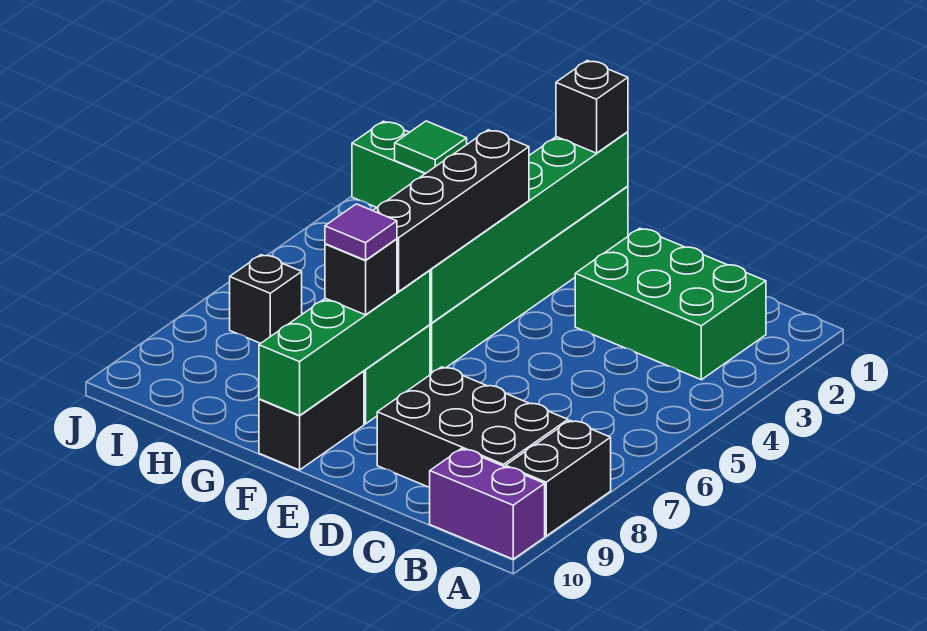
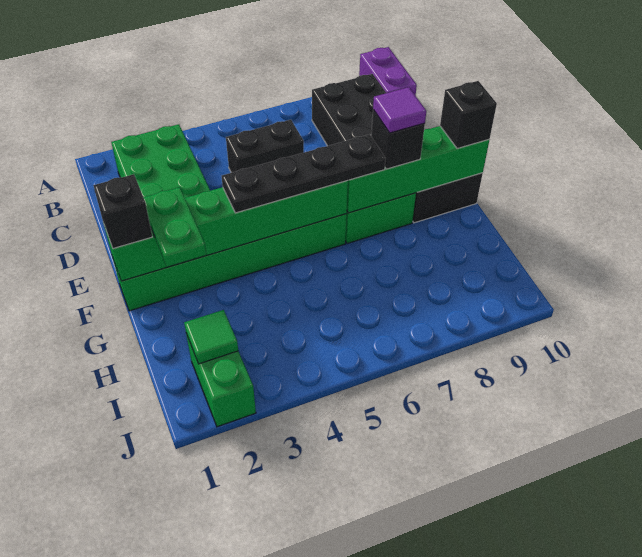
black brick A8:A9 level 1 -> black brick C5:C6 level 1
none -> green plate F2:G2 level 3
black brick F4:F7 level 3 -> black plate F4:F7 level 3
black brick I7 level 1 -> black brick F10 level 3

